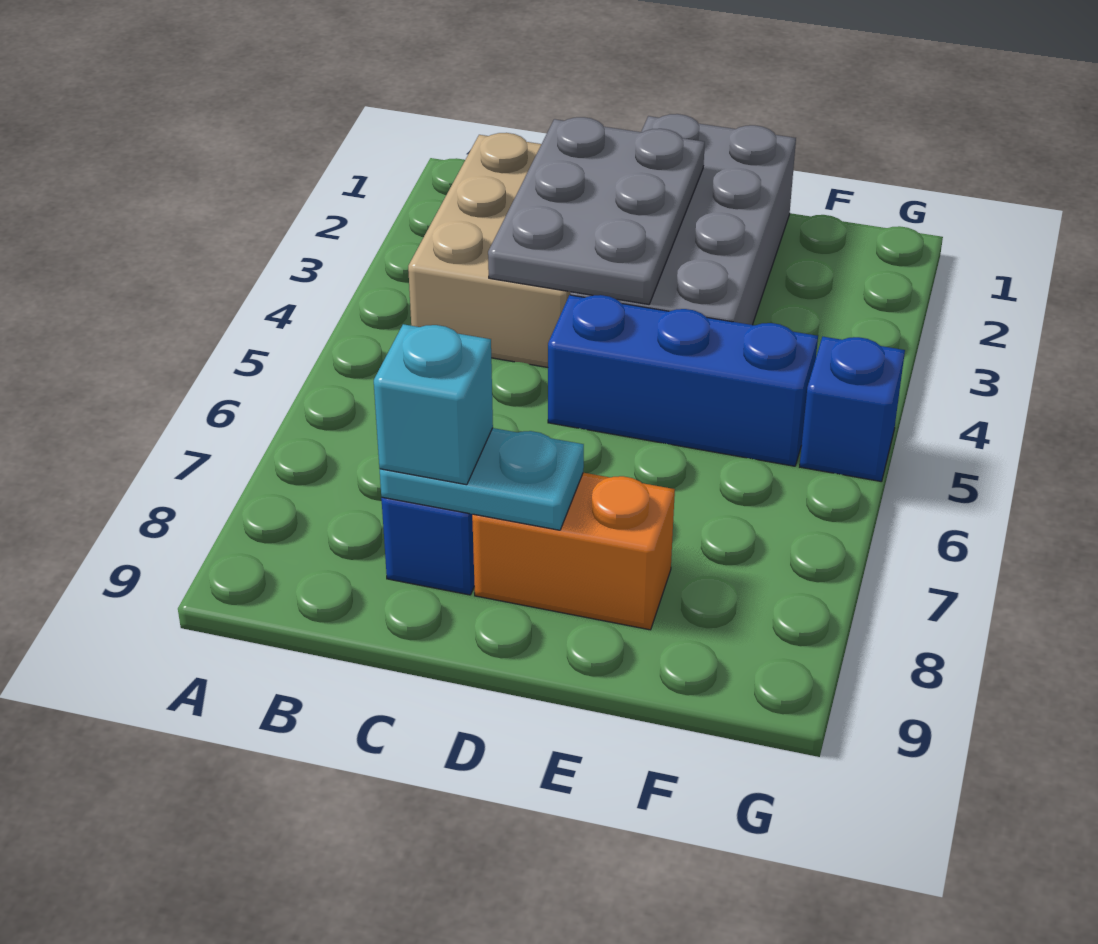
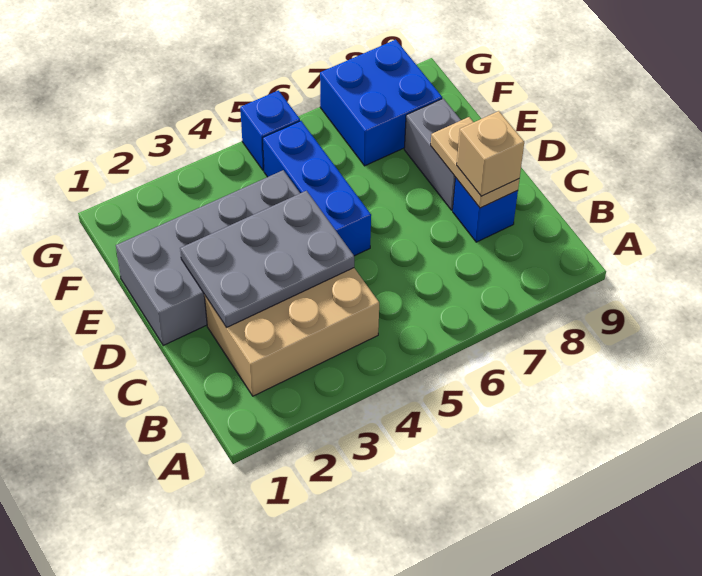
cyan plate C8:D8 level 2 -> tan plate C8:D8 level 2
cyan brick C8 level 3 -> tan brick C8 level 3
orange brick D8:E8 level 1 -> grey brick D8:E8 level 1
none -> blue brick F7:G8 level 1

